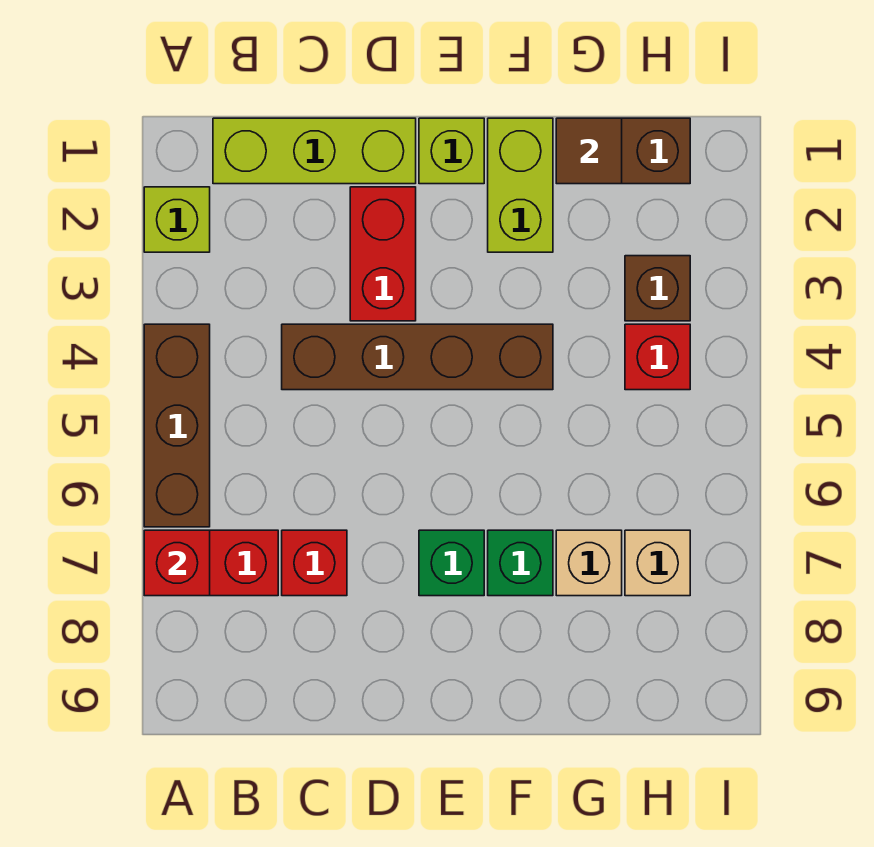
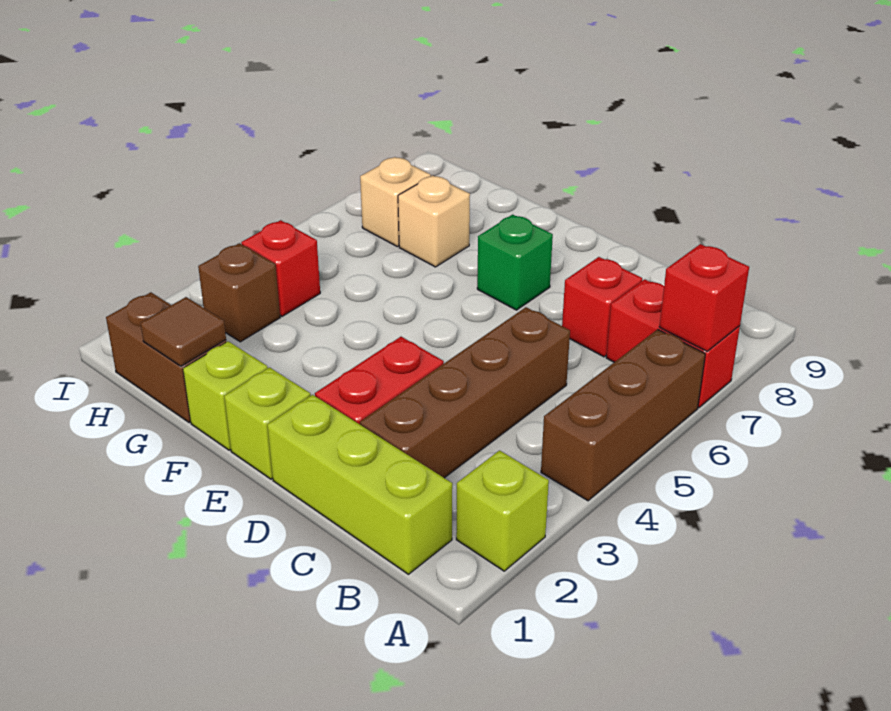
brown brick C4:F4 level 1 -> brown brick C2:C5 level 1
lime brick F1:F2 level 1 -> lime brick F1 level 1
green brick F7 level 1 -> none

